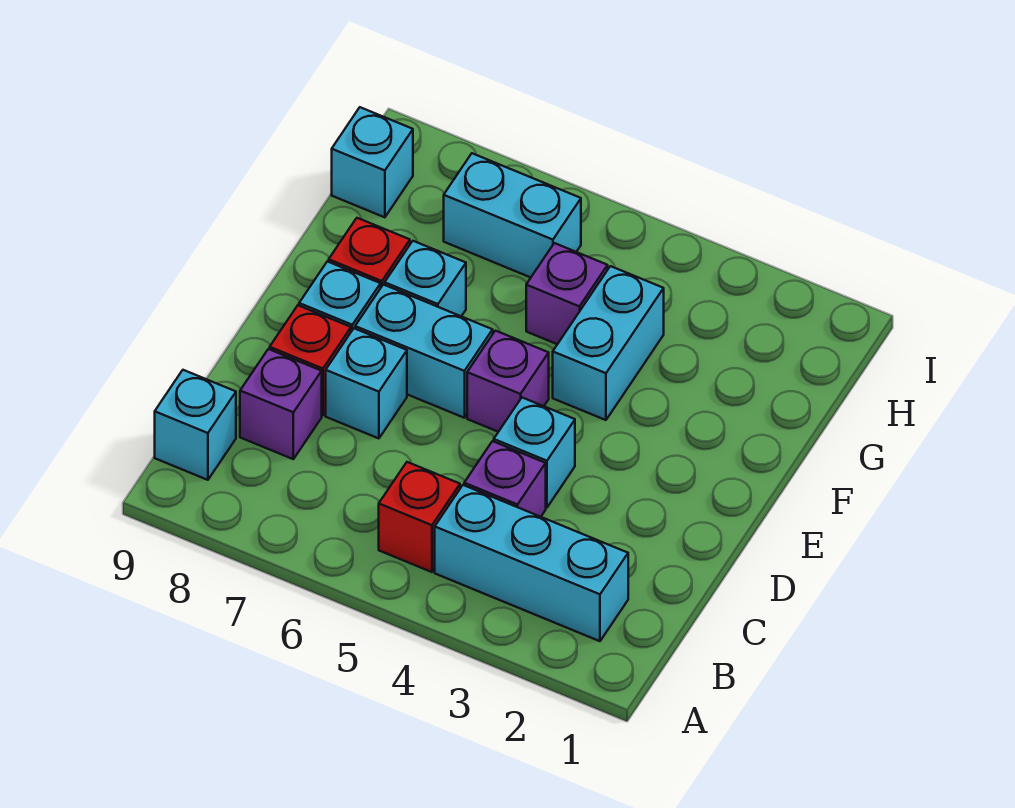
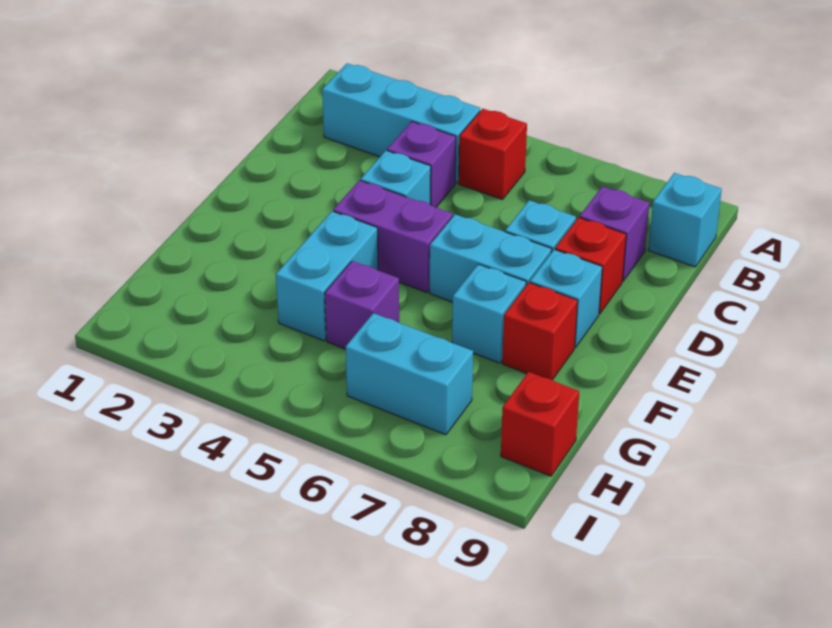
purple brick E5 level 1 -> purple brick E4:E5 level 1
cyan brick H9 level 1 -> red brick H9 level 1

